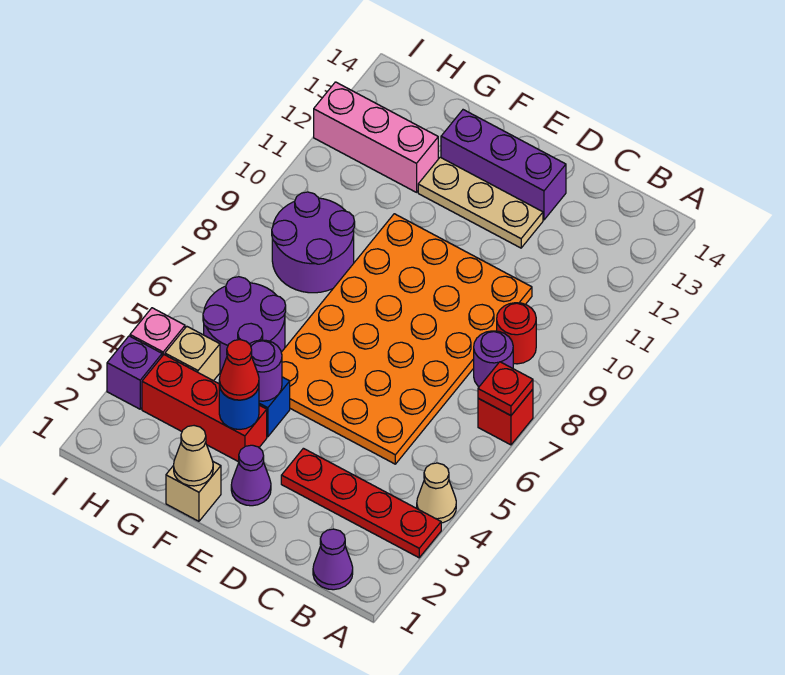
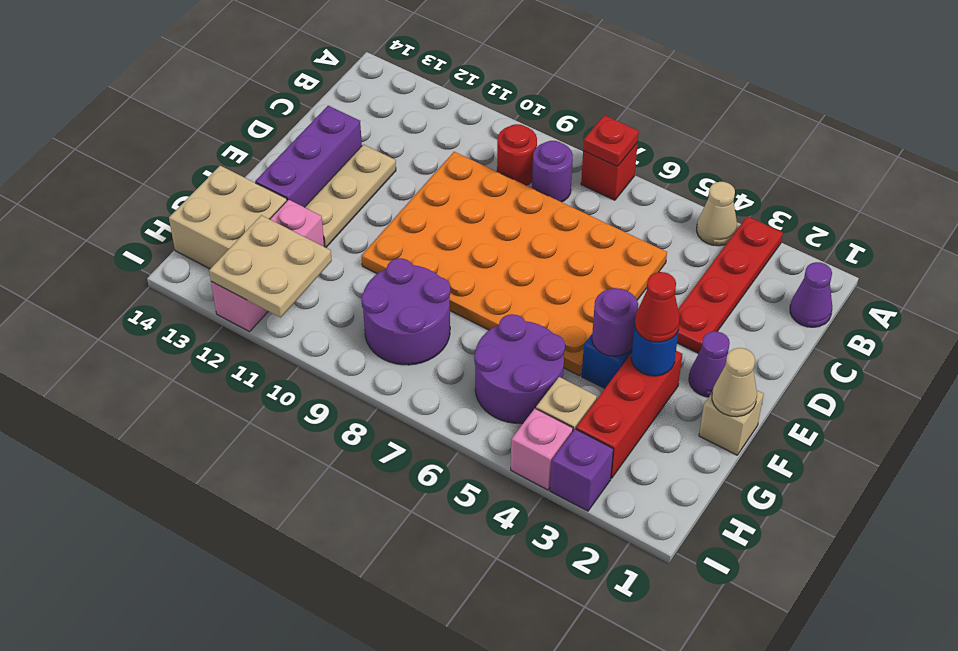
none -> tan brick G13:H14 level 1
none -> tan plate H11:I12 level 2

